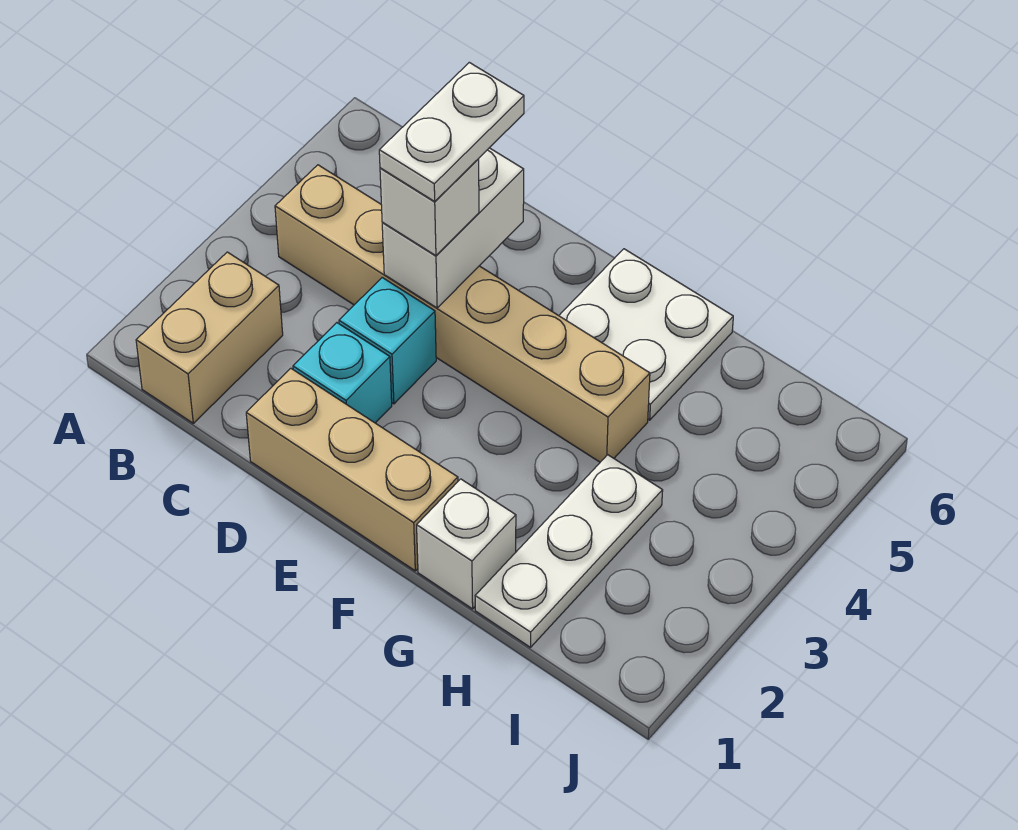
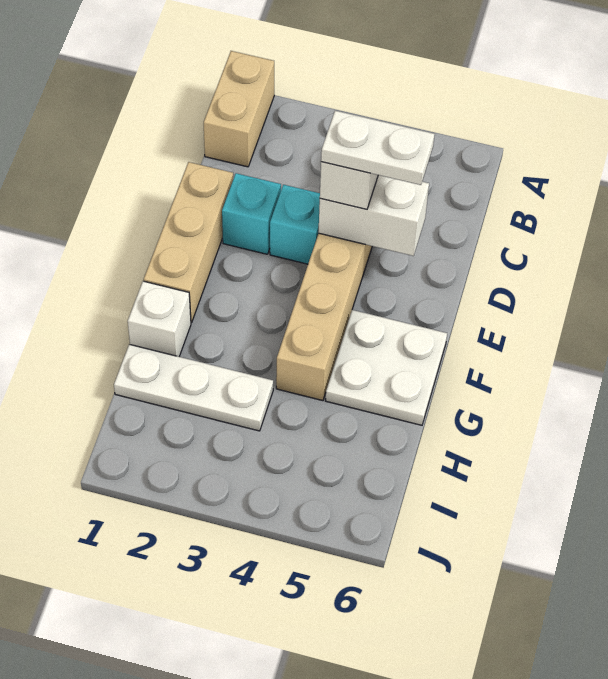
tan brick B1:B2 level 1 -> tan brick A1:B1 level 1

